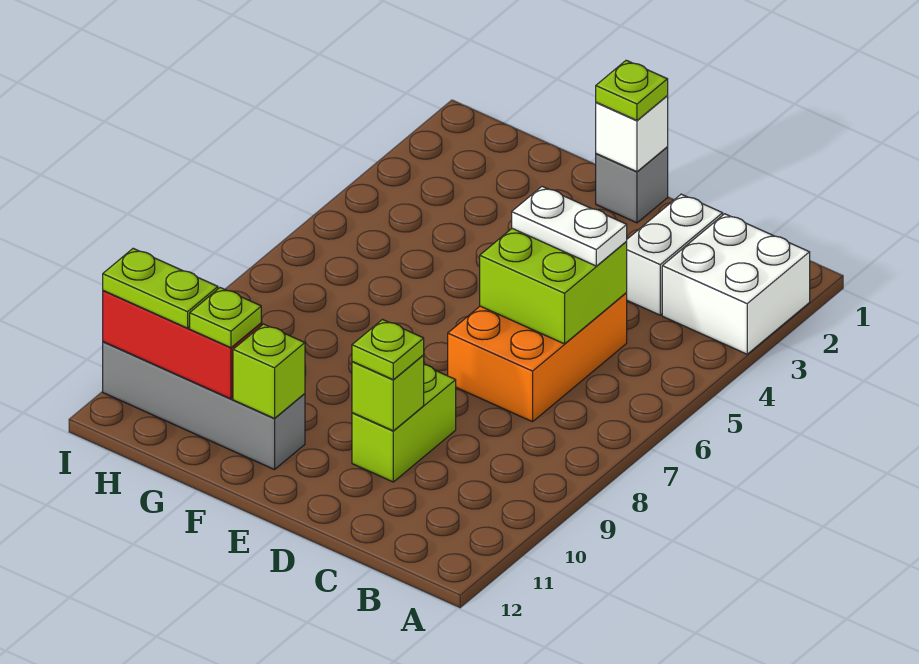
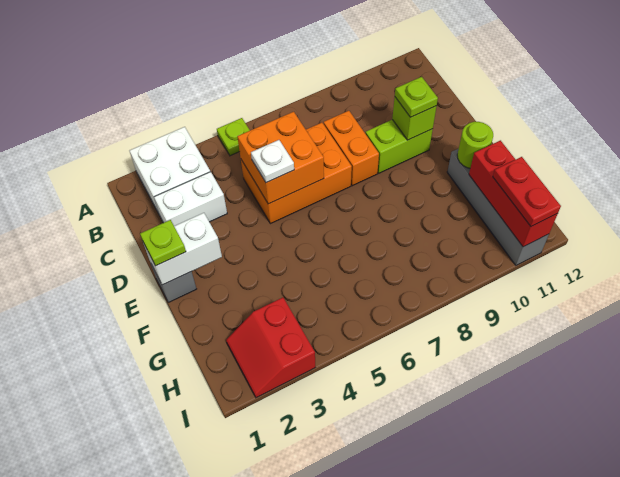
lime brick C5:D6 level 2 -> orange brick C5:D6 level 2
white plate C5:D5 level 3 -> white plate D5 level 3
none -> orange brick C8:D8 level 1
white brick E1 level 2 -> white brick E1:E2 level 2
lime brick F11 level 2 -> lime round brick F11 level 2
lime plate G11 level 3 -> lime plate A5 level 1
none -> red slope H2:I3 level 1 top 3
lime plate H11:I11 level 3 -> red plate H11:I11 level 3

